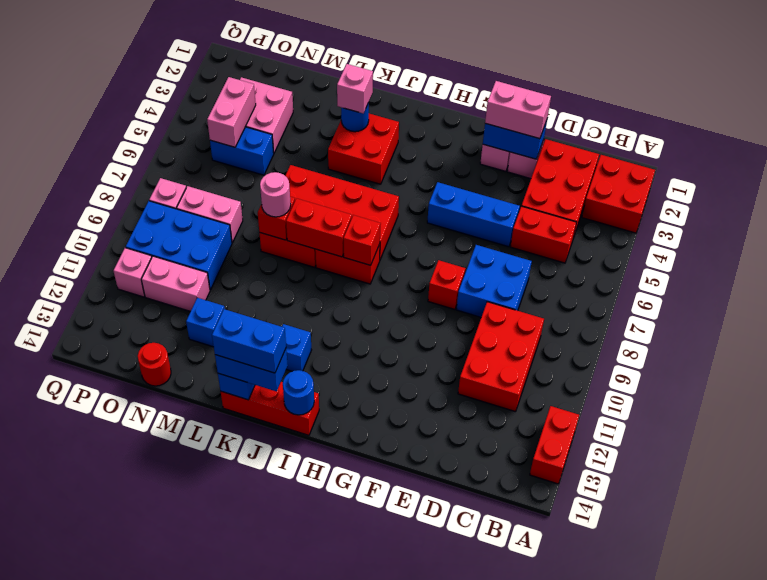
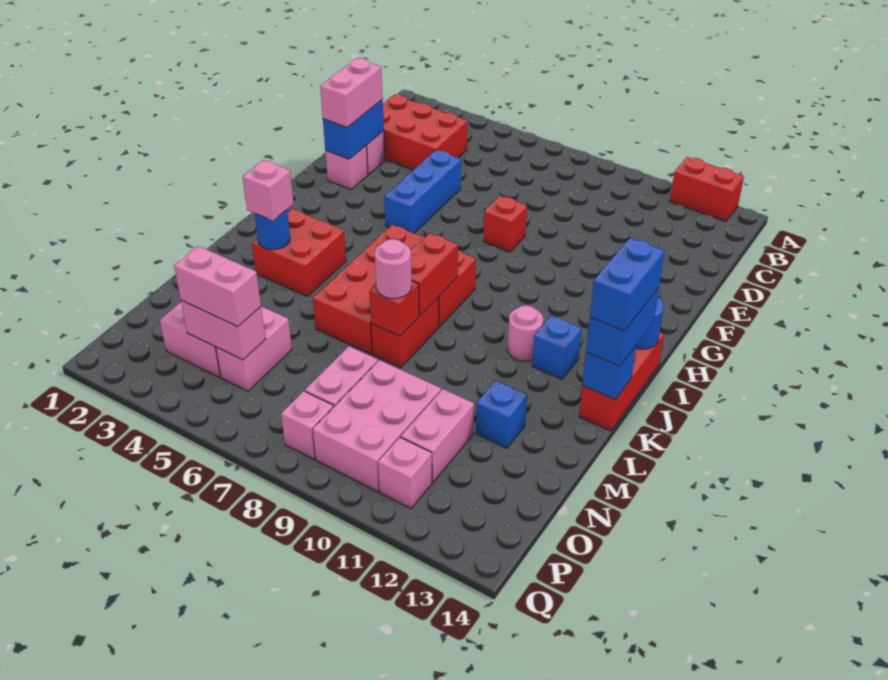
red brick A2:B3 level 1 -> none
red brick C5:D5 level 1 -> none
red brick C9:D11 level 1 -> none
blue brick D7:E8 level 1 -> none
red brick I8 level 2 -> none
none -> pink round brick J11 level 1
blue brick N5:O5 level 1 -> pink brick N5:O5 level 1
blue brick N9:P10 level 1 -> pink brick N9:P10 level 1
red round brick N14 level 1 -> none
none -> pink brick O4:O5 level 3

